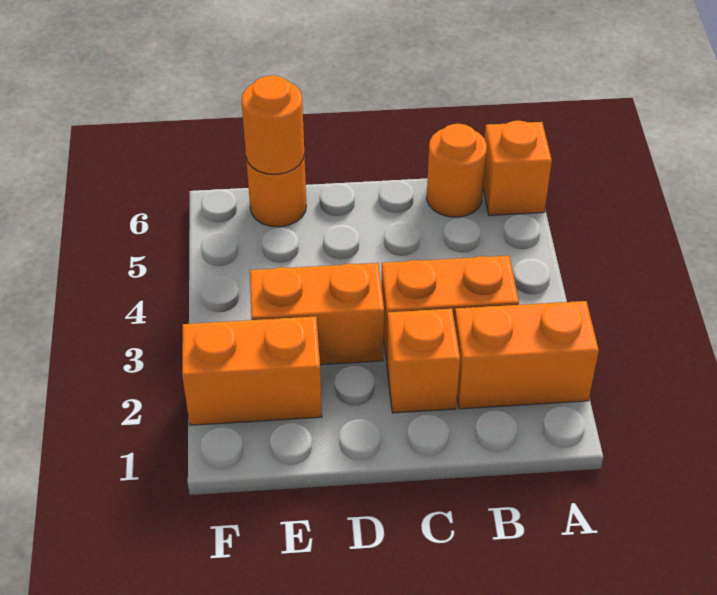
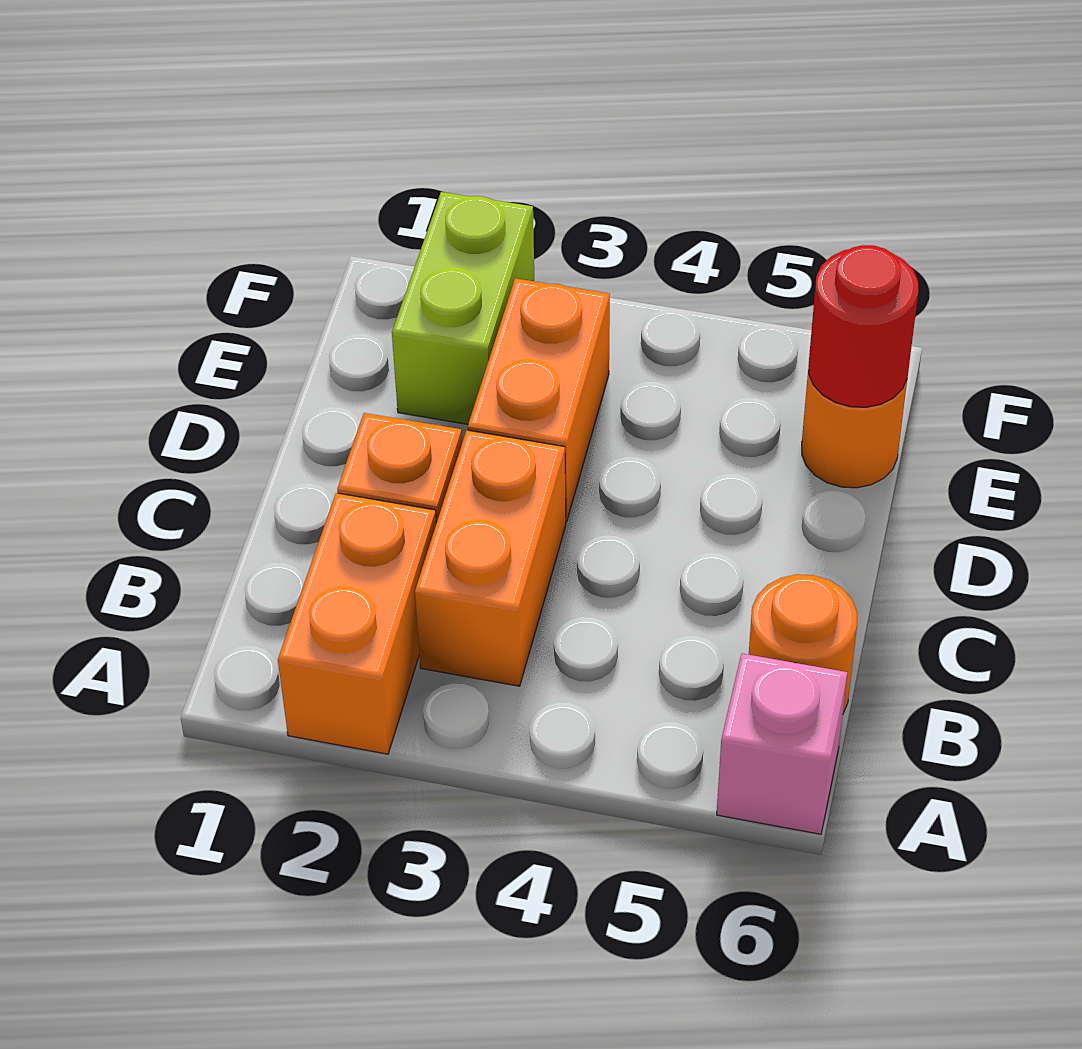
orange brick A6 level 1 -> pink brick A6 level 1
orange brick E2:F2 level 1 -> lime brick E2:F2 level 1
orange round brick E6 level 2 -> red round brick E6 level 2

